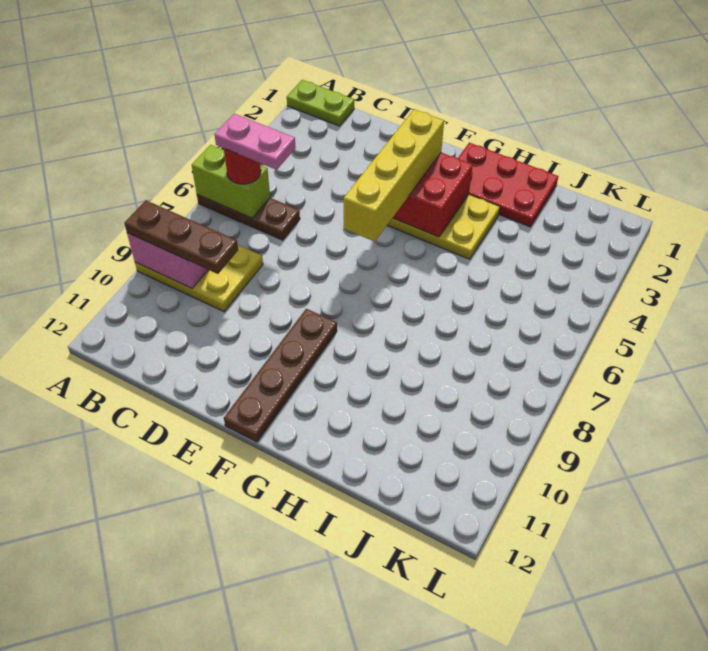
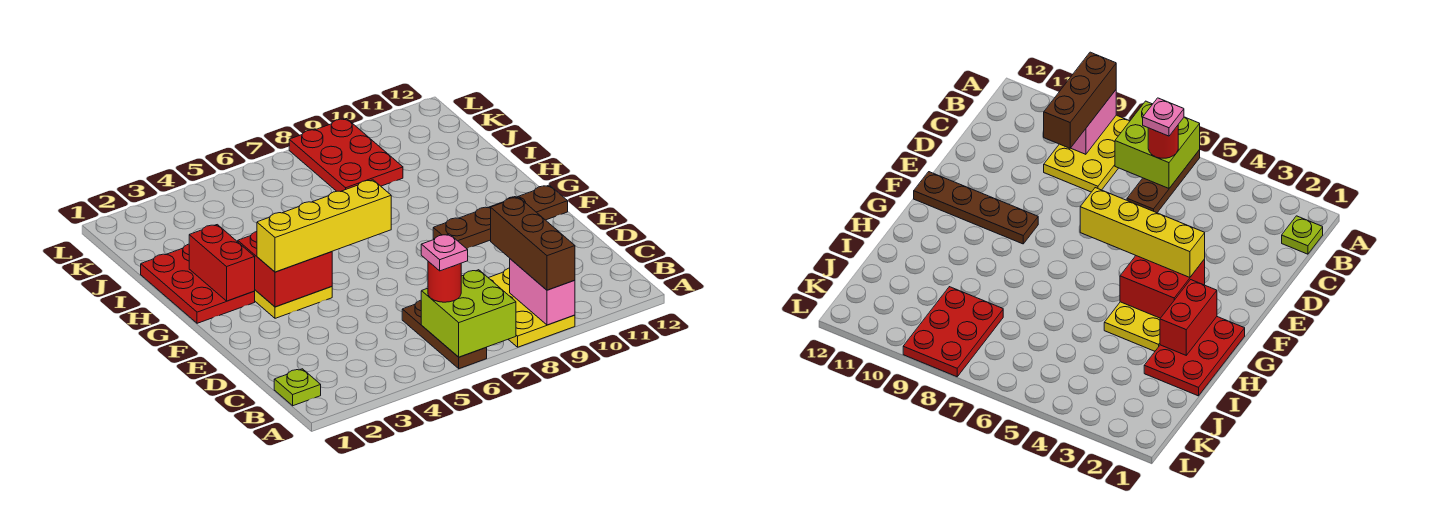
lime plate A1:B1 level 1 -> lime plate B1 level 1
lime brick A6:B6 level 2 -> lime brick A6:B7 level 2
brown plate A9:C9 level 3 -> brown brick A9:C9 level 3
pink plate B6:C6 level 4 -> pink plate B6 level 4
none -> red brick G2:H2 level 2
none -> red plate J8:L9 level 1

